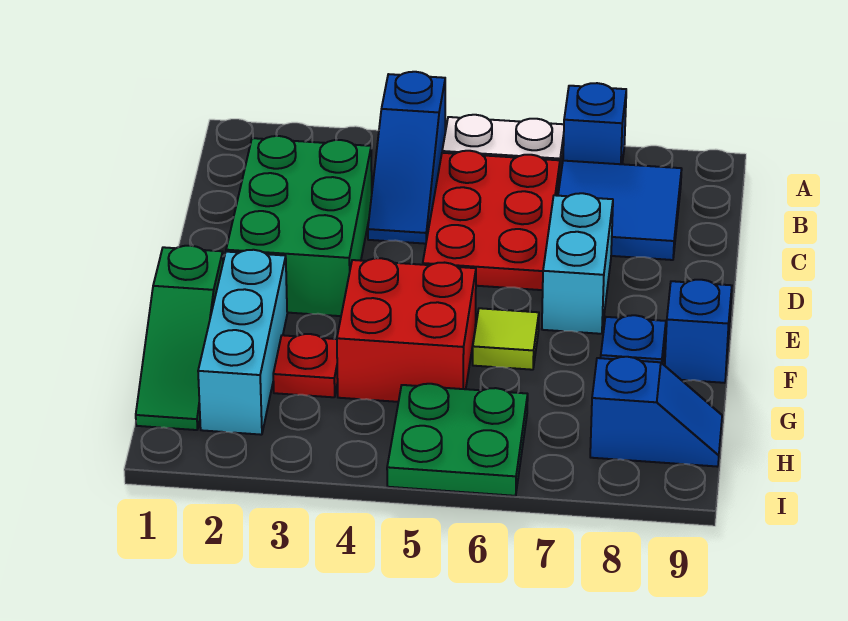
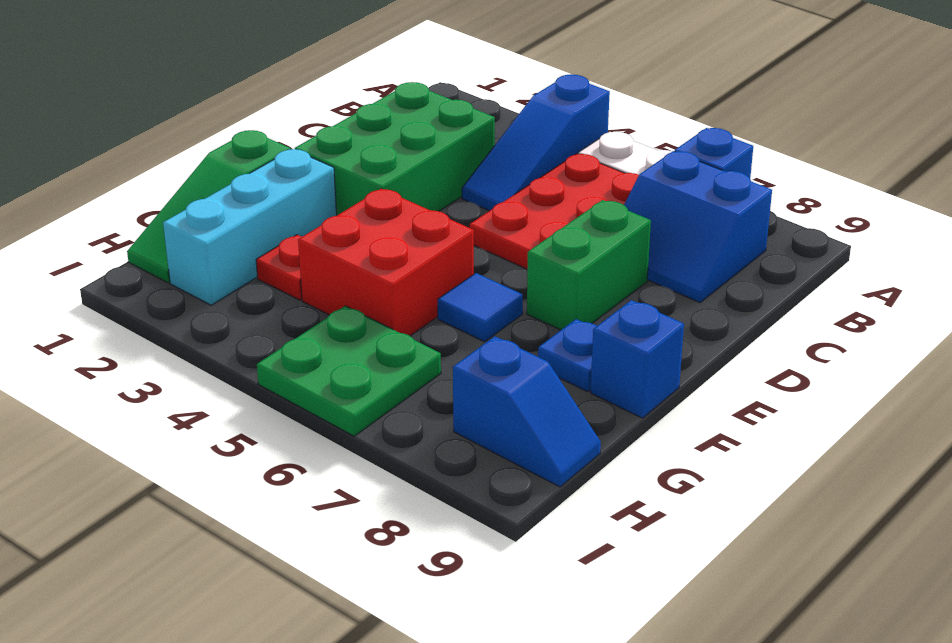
blue tile B7:C8 level 1 -> blue slope B7:C8 level 1 top B
cyan brick D7:E7 level 1 -> green brick D7:E7 level 1
lime tile F6 level 1 -> blue tile F6 level 1

